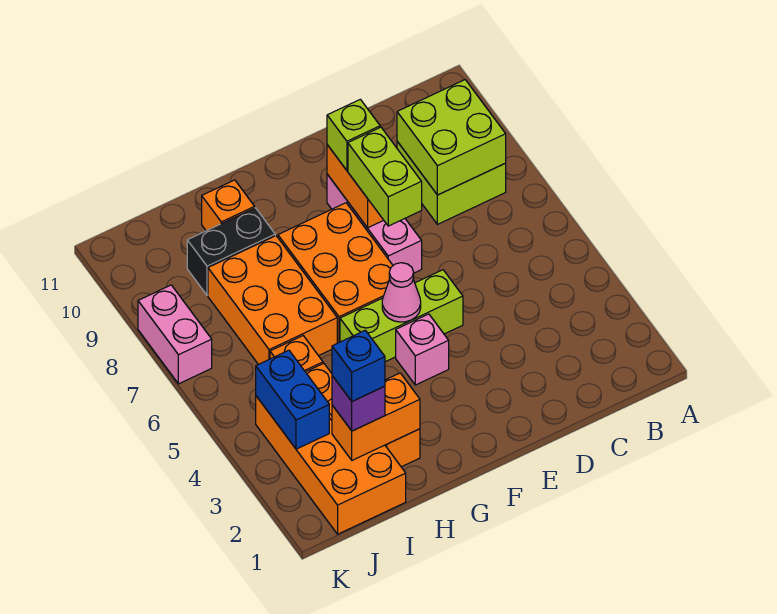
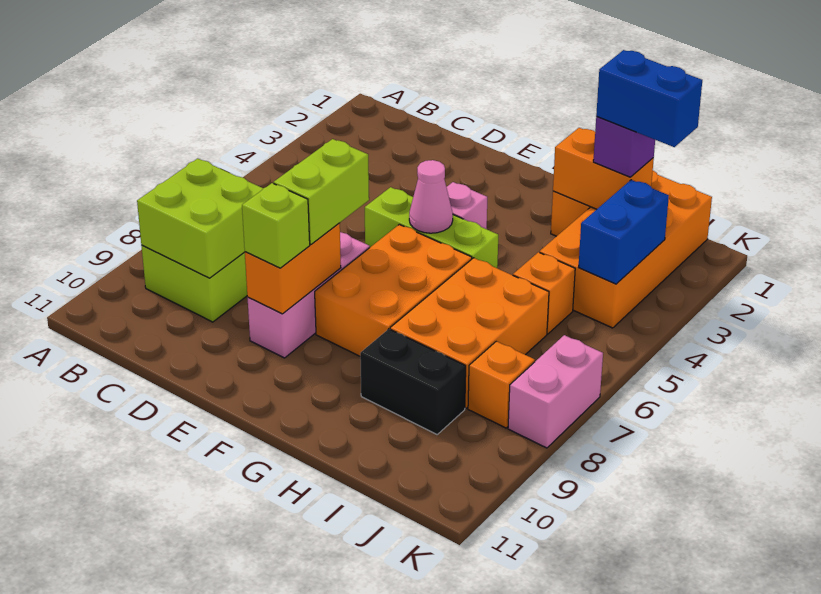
orange brick H10 level 1 -> orange brick J8 level 1
blue brick I2 level 4 -> blue brick I2:J2 level 4

